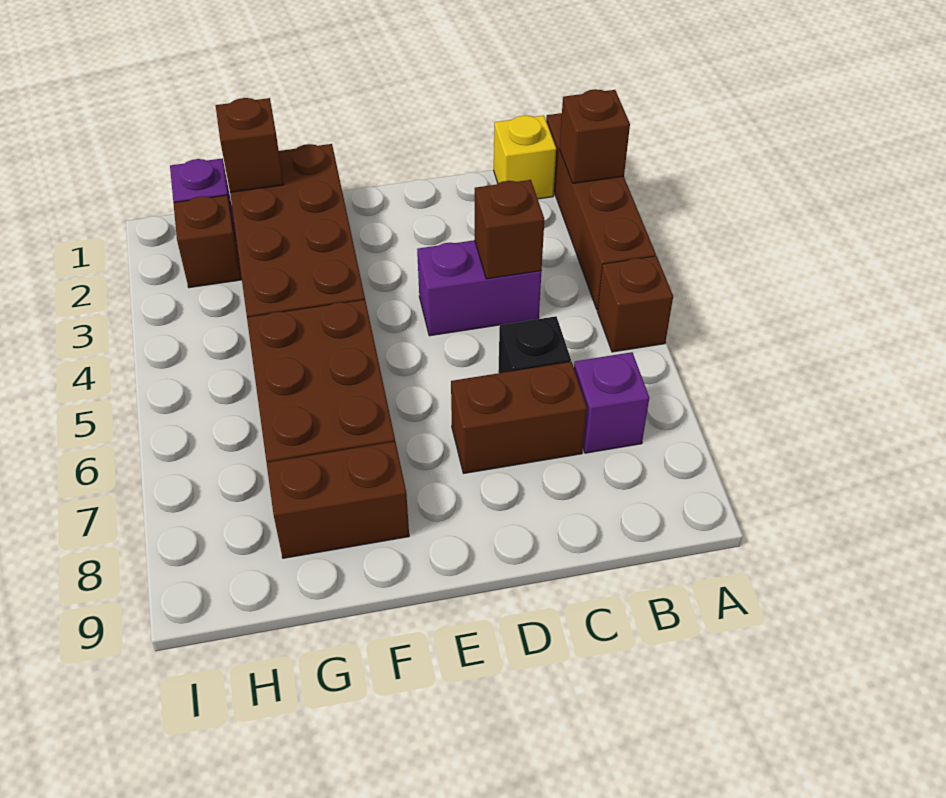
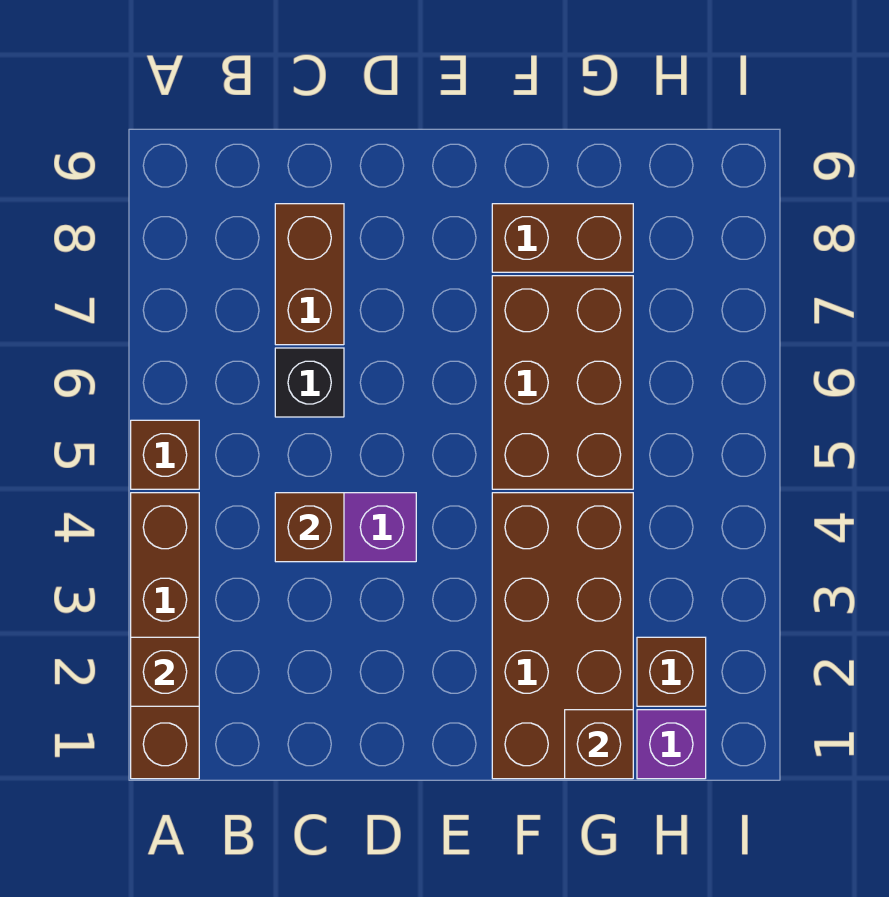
yellow brick B1 level 1 -> none
purple brick B7 level 1 -> none
brown brick C7:D7 level 1 -> brown brick C7:C8 level 1

